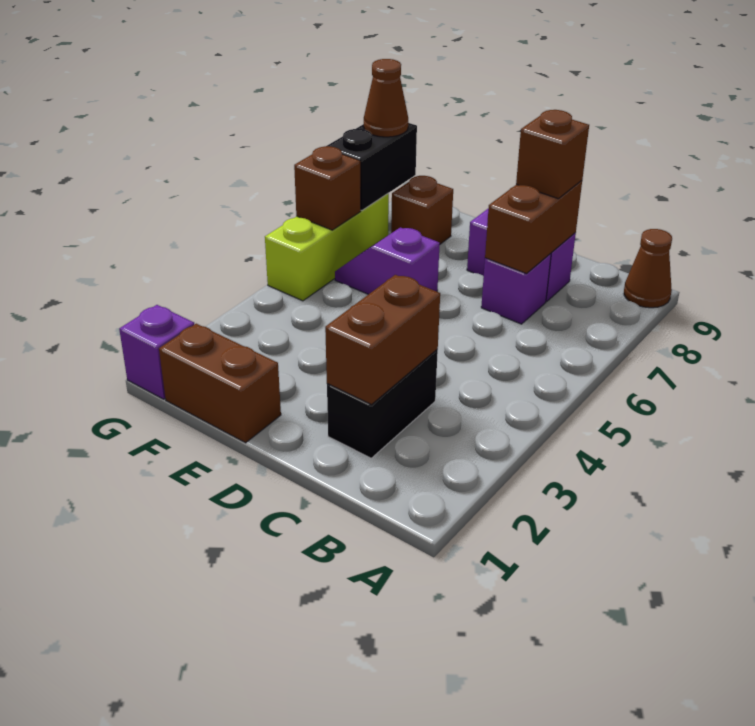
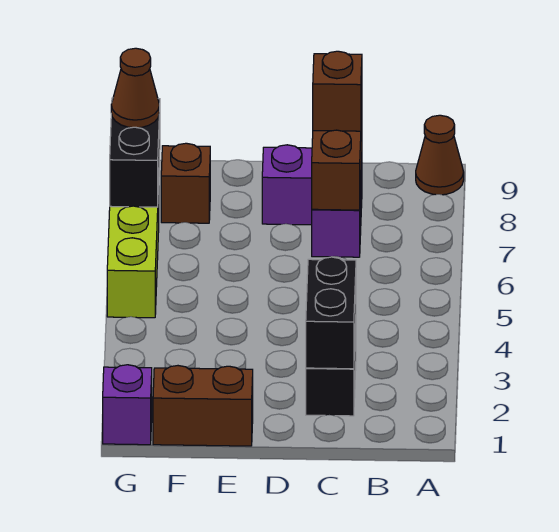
brown brick C2:C3 level 2 -> black brick C2:C3 level 2
purple slope E6:F6 level 1 top E -> none
brown brick G6 level 2 -> none

